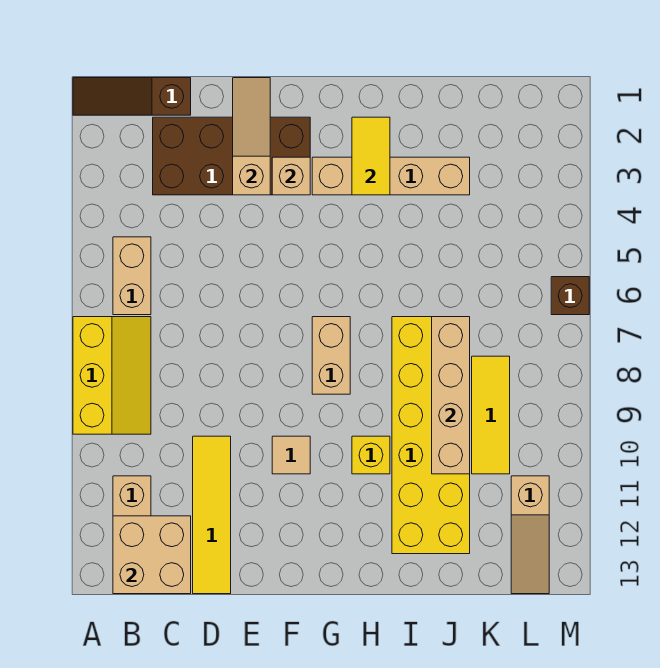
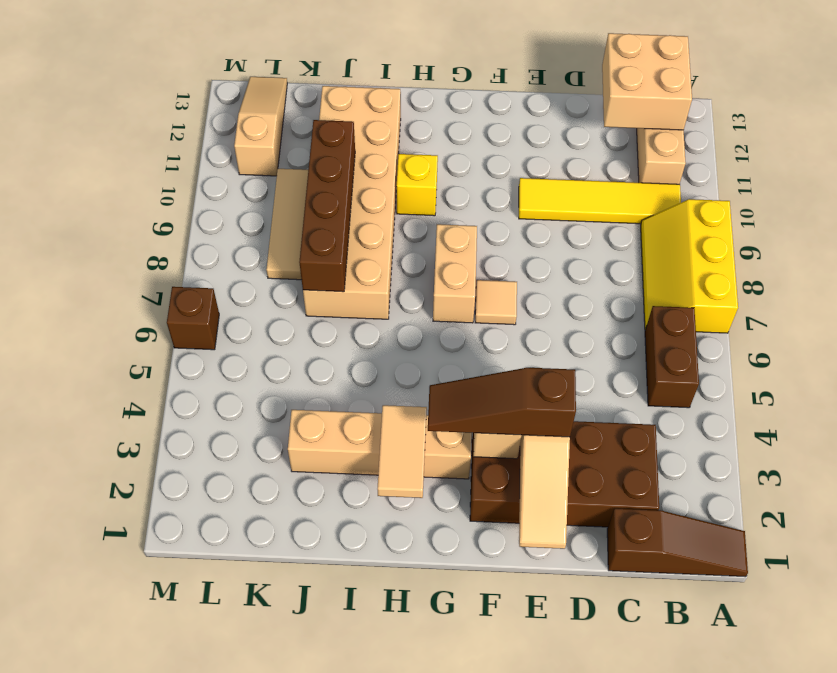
tan brick B5:B6 level 1 -> brown brick B5:B6 level 1
yellow tile D10:D13 level 1 -> yellow tile B10:E10 level 1
none -> brown slope E3:G3 level 3 top E
tan tile F10 level 1 -> tan tile F7 level 1
yellow tile H2:H3 level 2 -> tan tile H2:H3 level 2
yellow brick I7:J12 level 1 -> tan brick I7:J12 level 1
tan brick J7:J10 level 2 -> brown brick J7:J10 level 2
yellow tile K8:K10 level 1 -> tan tile K8:K10 level 1

